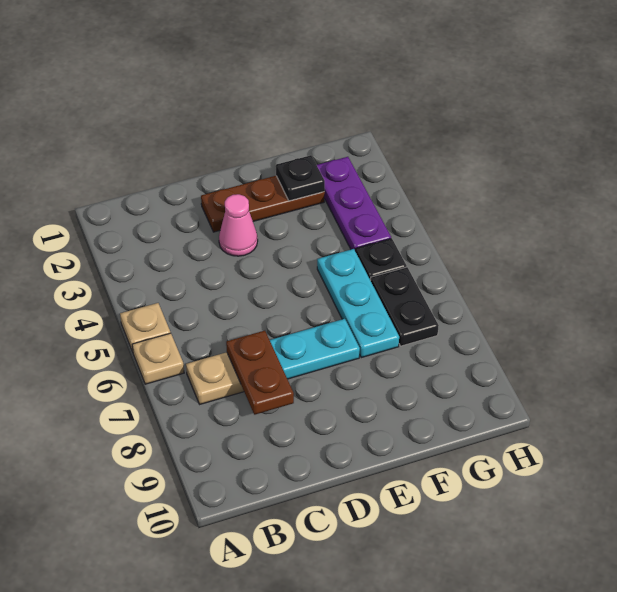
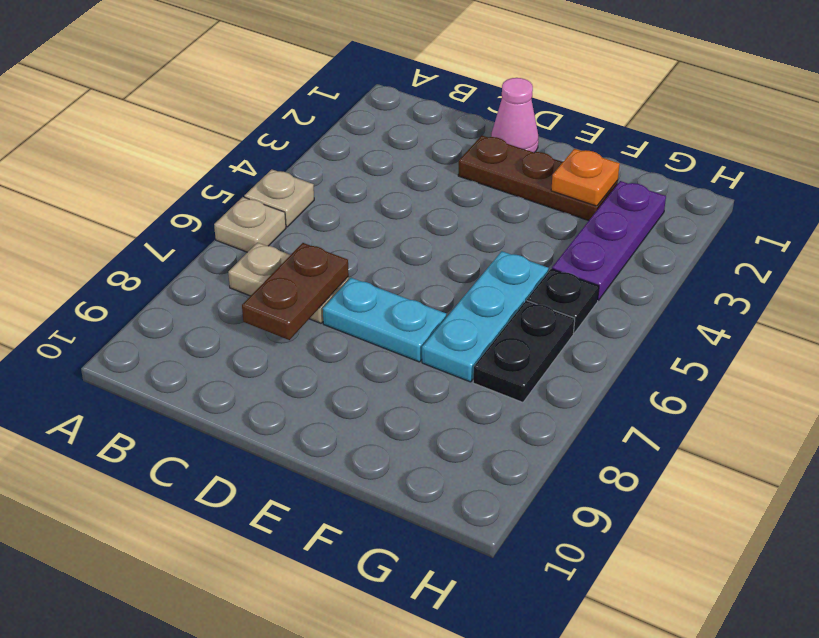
pink cone D3 level 1 -> pink cone D1 level 1
black plate F2 level 2 -> orange plate F2 level 2

